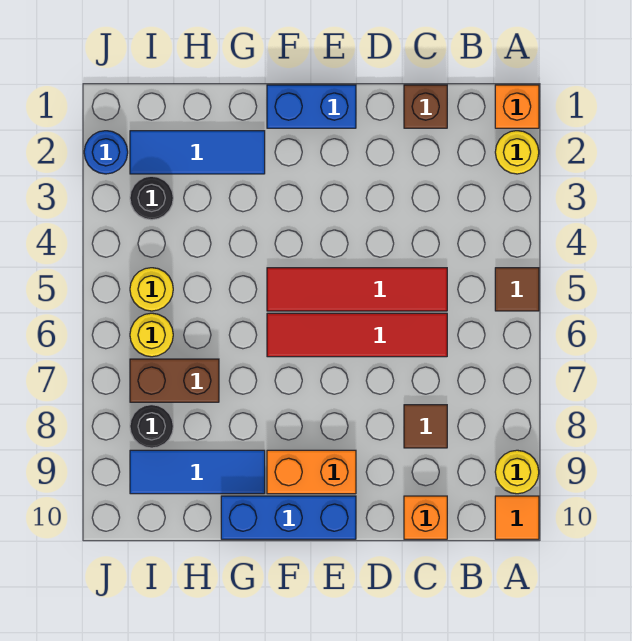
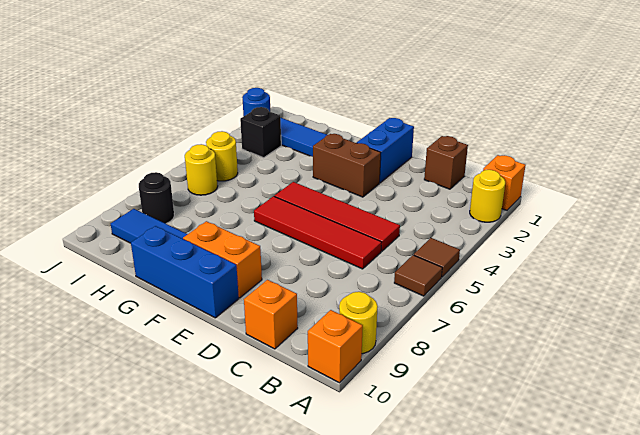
orange tile A10 level 1 -> orange brick A10 level 1
brown tile C8 level 1 -> brown tile A6 level 1
blue brick E1:F1 level 1 -> blue brick E1:E2 level 1
brown brick H7:I7 level 1 -> brown brick E3:F3 level 1
black round brick I3 level 1 -> black brick I3 level 1

